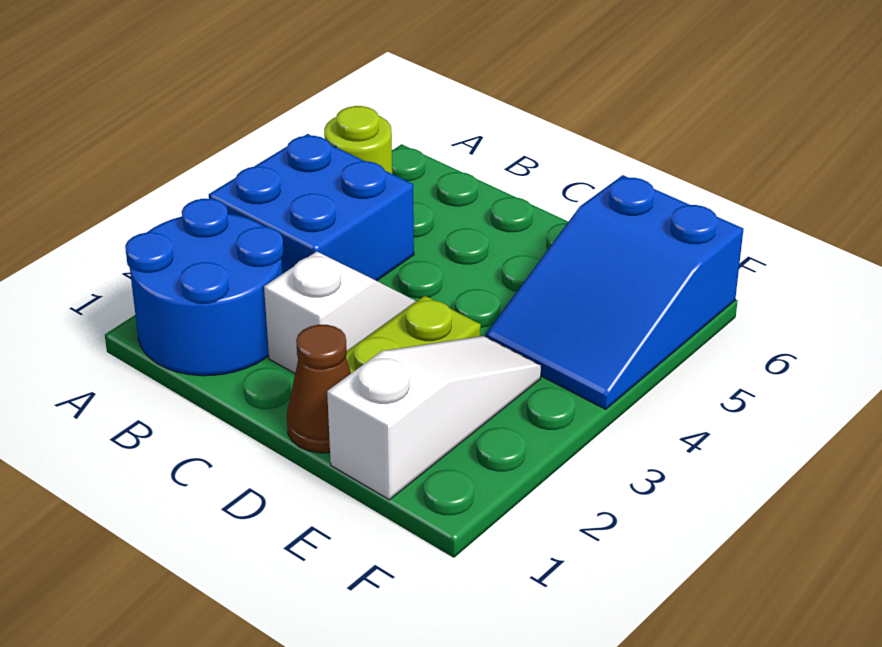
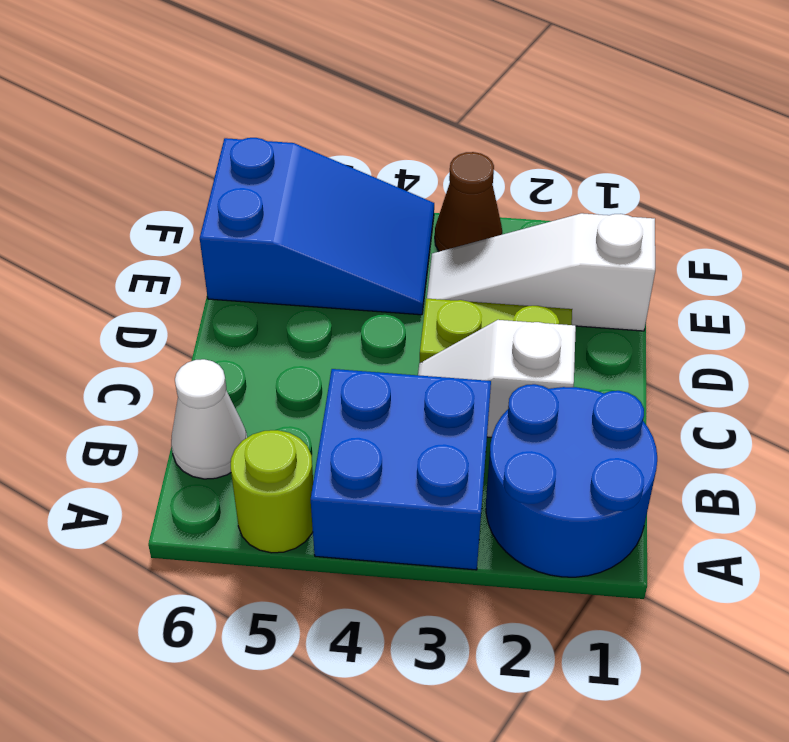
none -> white cone B6 level 1
brown cone D1 level 1 -> brown cone F3 level 1

